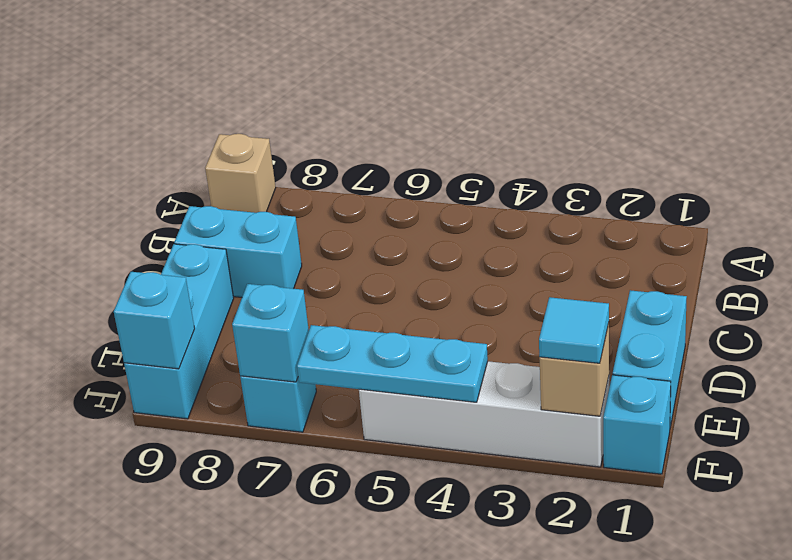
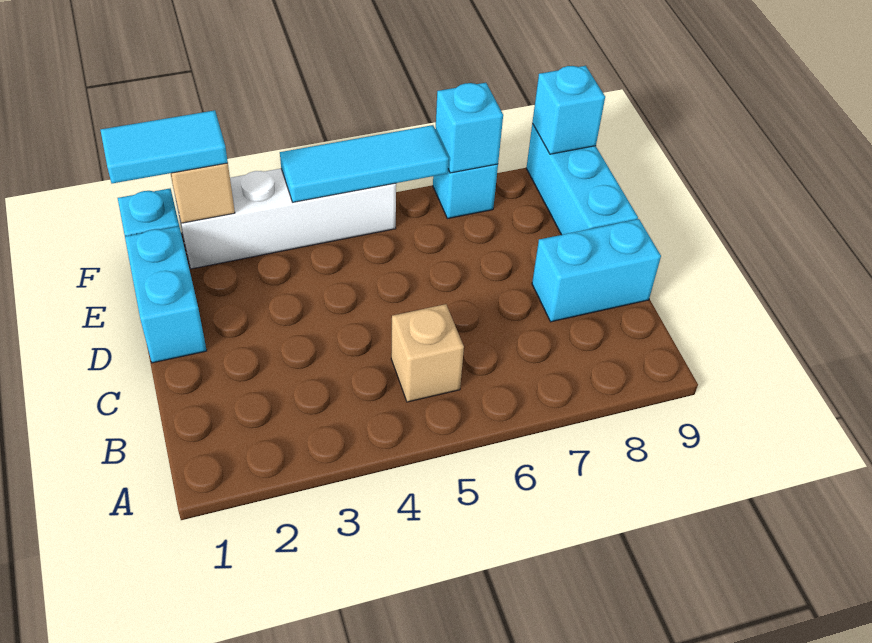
tan brick A9 level 1 -> tan brick B5 level 1
cyan tile F2 level 3 -> cyan tile F1:F2 level 3
cyan plate F4:F6 level 2 -> cyan tile F4:F6 level 2

